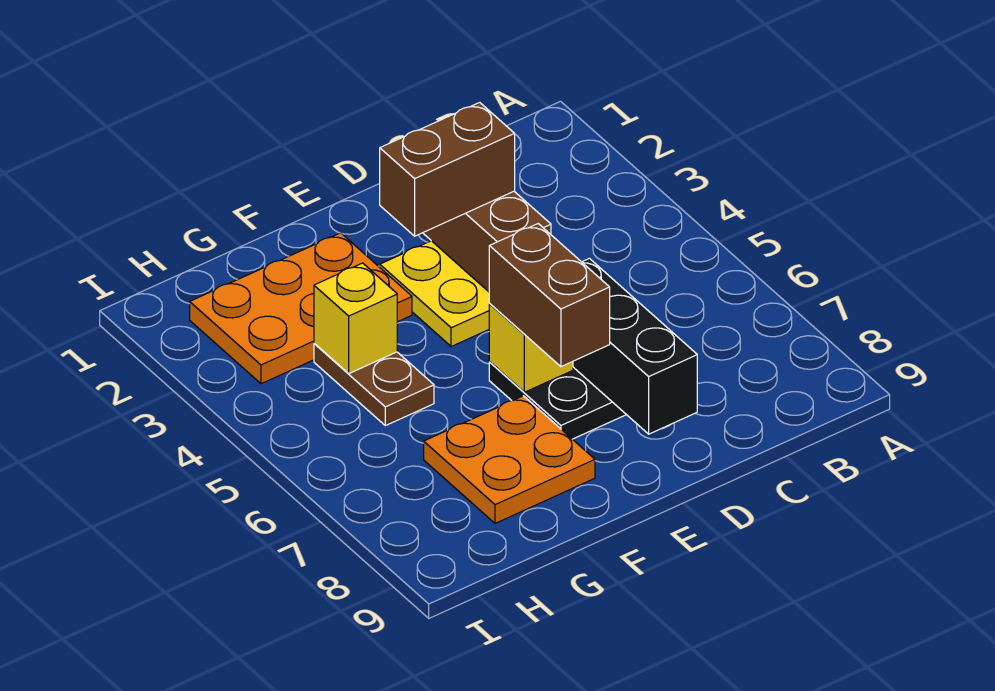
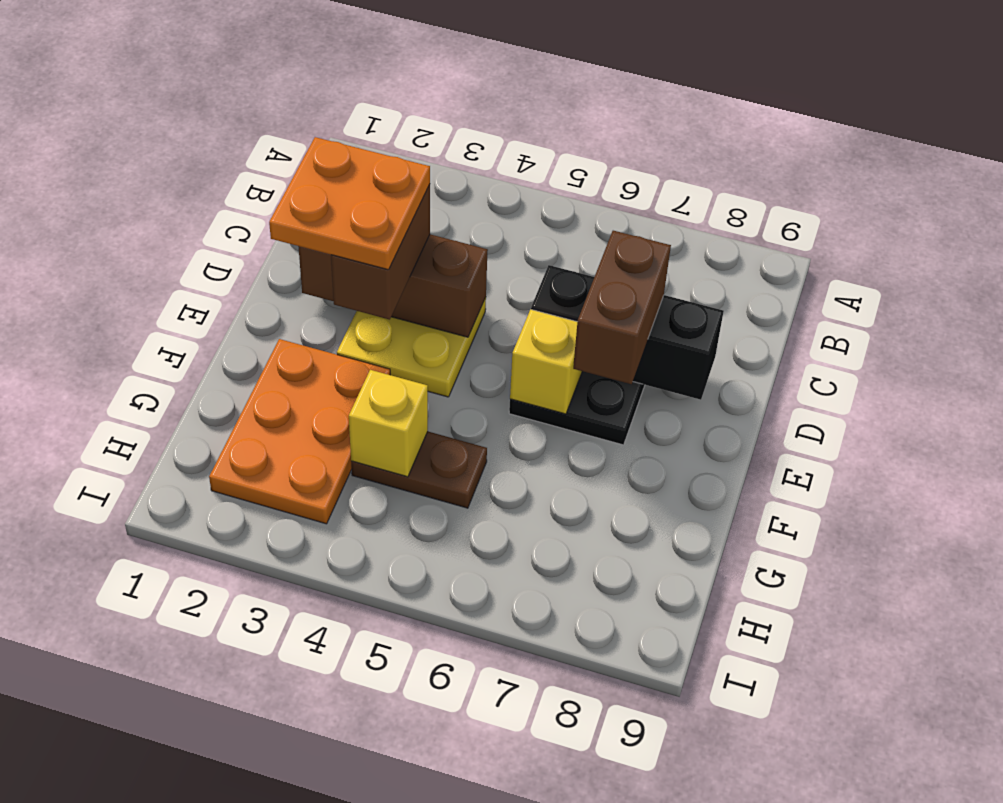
brown brick E6:E7 level 3 -> brown brick D7:E7 level 3
orange plate F7:G8 level 1 -> orange plate D2:E3 level 4

